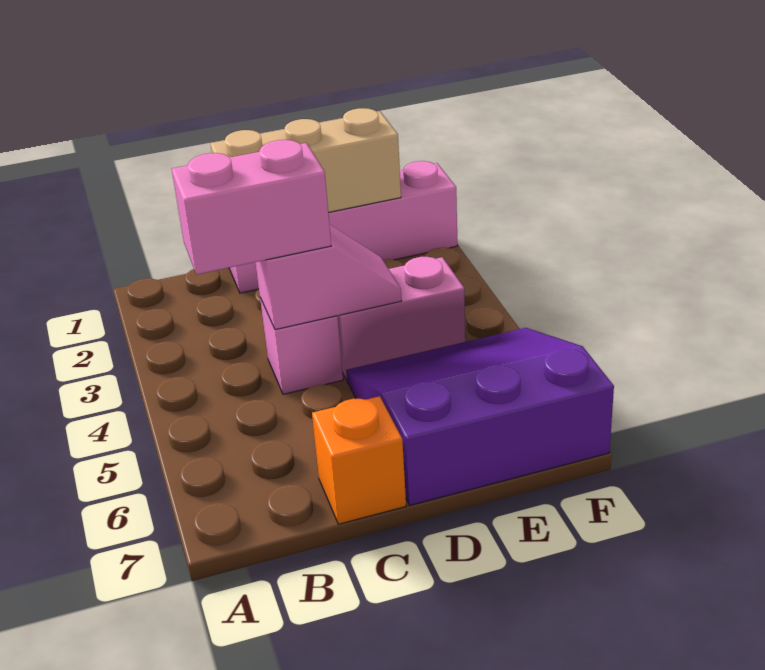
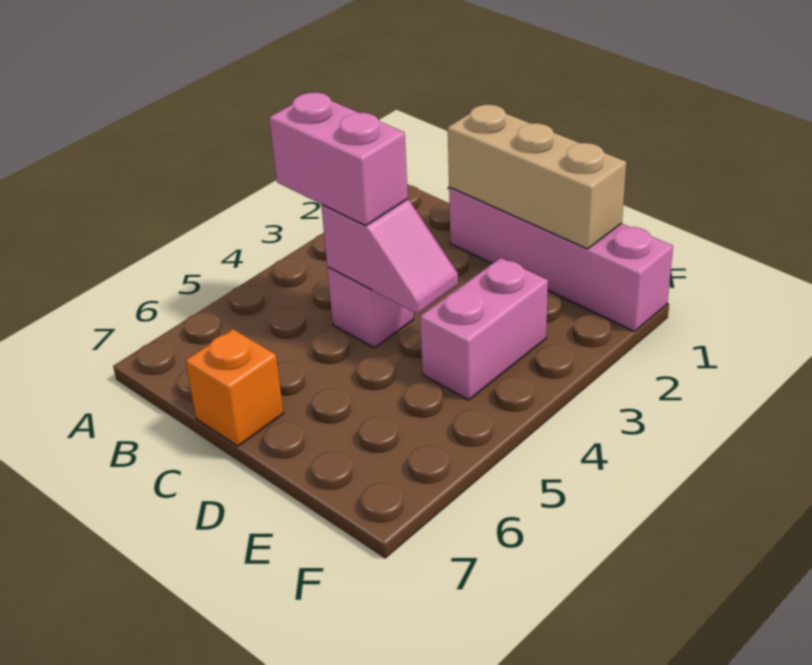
pink brick D4:E4 level 1 -> pink brick E3:E4 level 1
purple slope D5:F7 level 1 top 7 -> none

